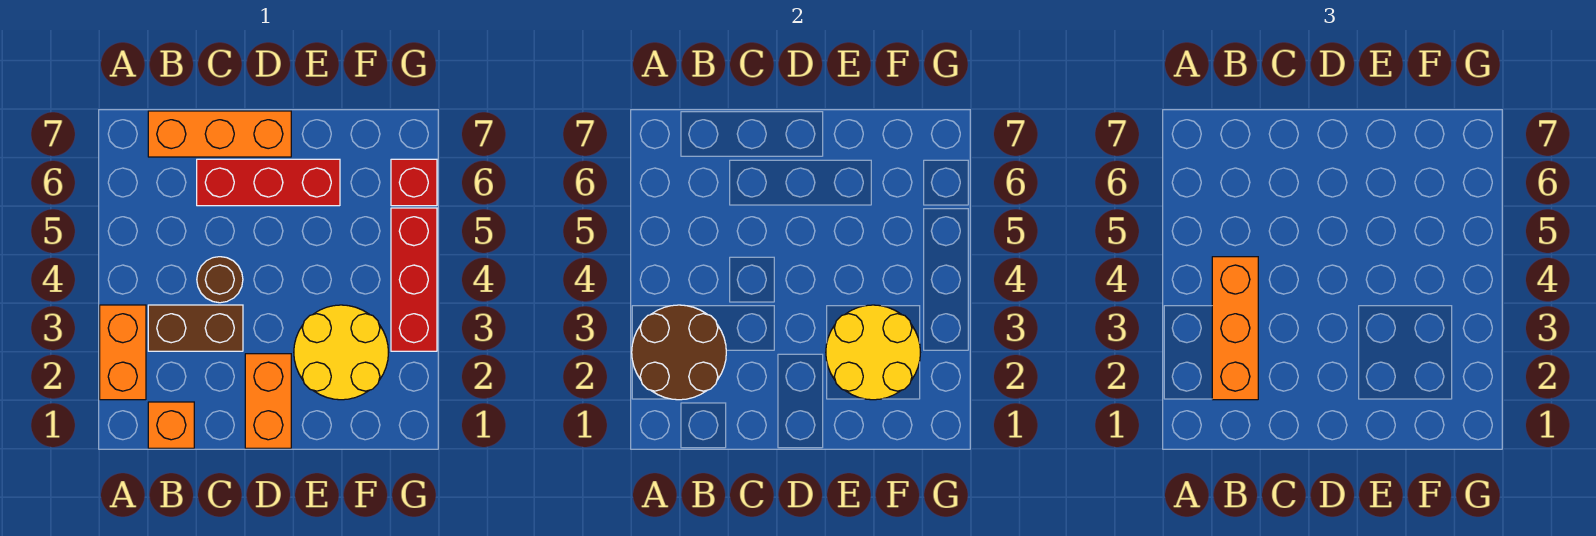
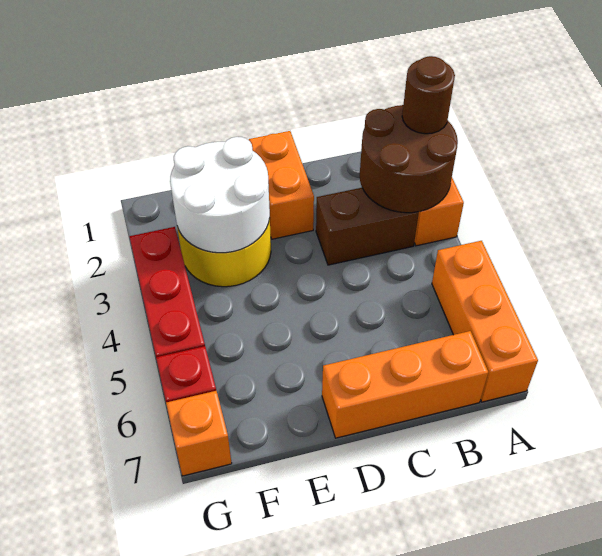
orange brick B1 level 1 -> orange brick G7 level 1
orange brick B2:B4 level 3 -> orange brick A5:A7 level 1
brown round brick C4 level 1 -> brown round brick A2 level 3
red brick C6:E6 level 1 -> none
yellow round brick E2:F3 level 2 -> white round brick E2:F3 level 2

